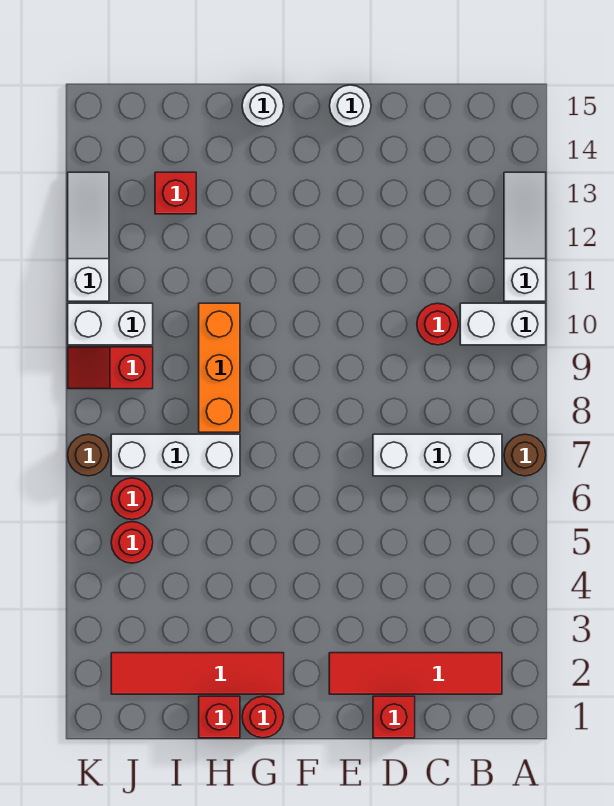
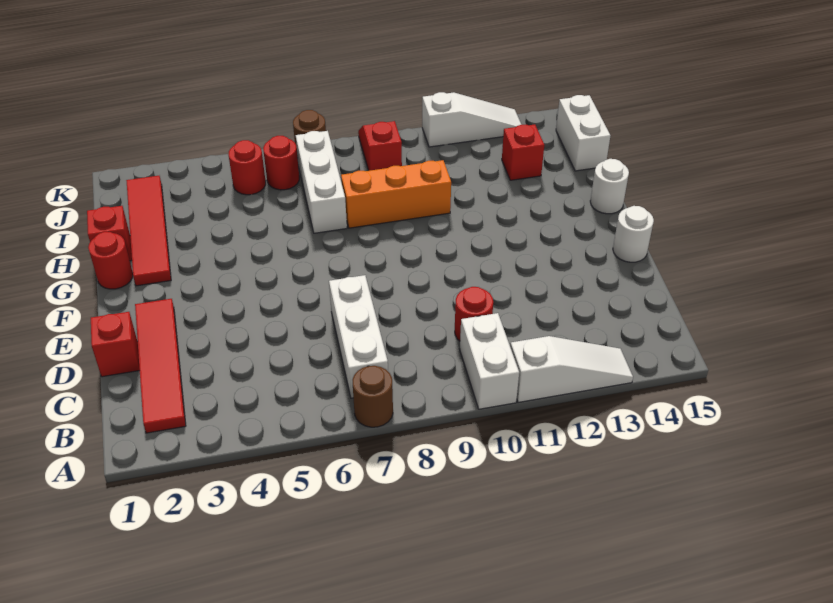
white brick J10:K10 level 1 -> white brick I15:J15 level 1

